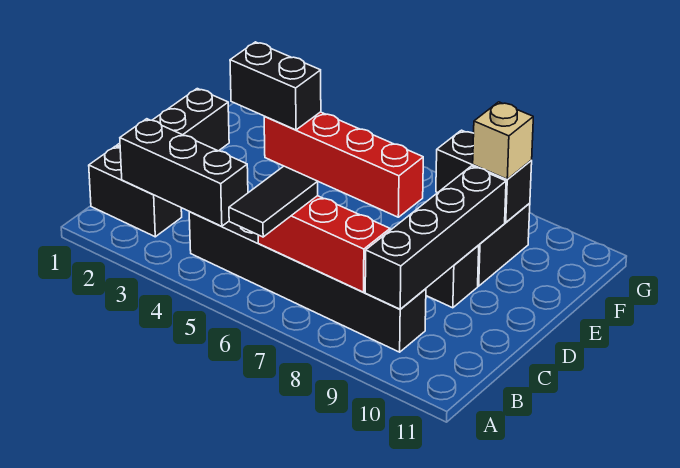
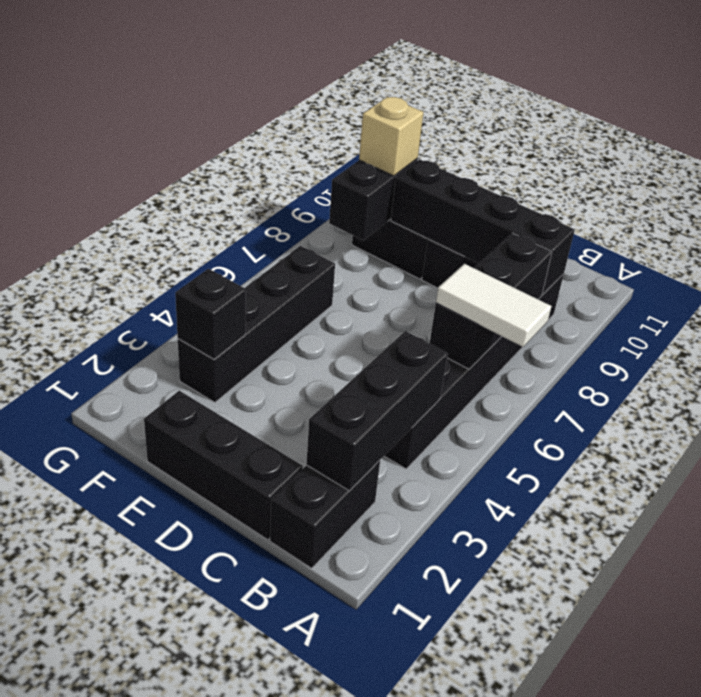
black tile A6:B6 level 3 -> white tile A6:B6 level 3
red brick B6:B8 level 2 -> black brick B6:B8 level 2
black brick F2:F3 level 2 -> black brick F3 level 2
red brick F3:F6 level 1 -> black brick F3:F6 level 1

